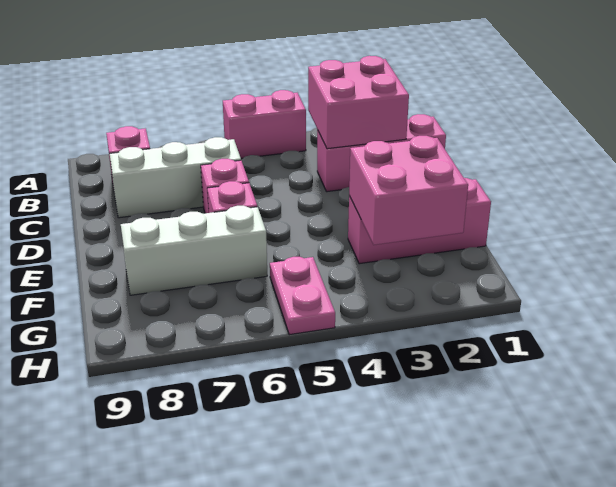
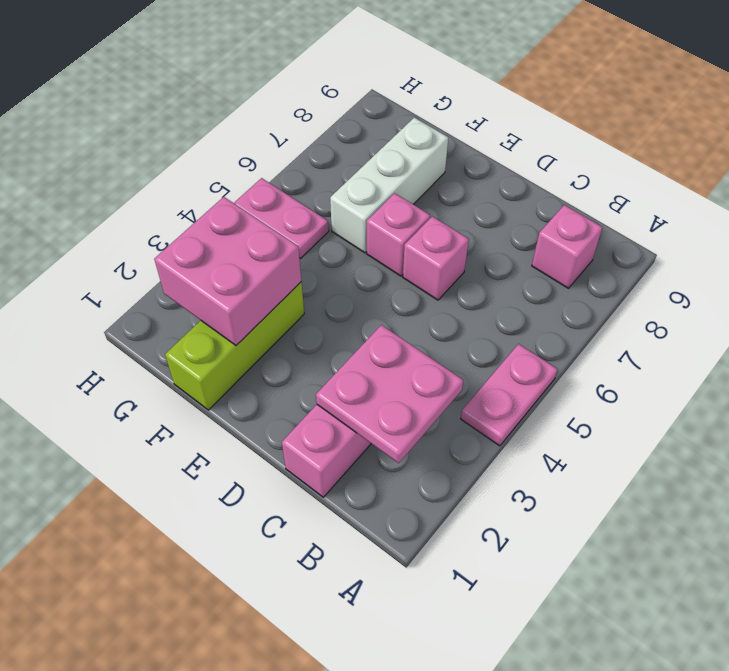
pink brick A4:A5 level 1 -> pink plate A4:A5 level 1
pink brick B2:C3 level 2 -> pink plate B2:C3 level 2
white brick C6:C8 level 1 -> none
pink brick F1:F3 level 1 -> lime brick F1:F3 level 1

